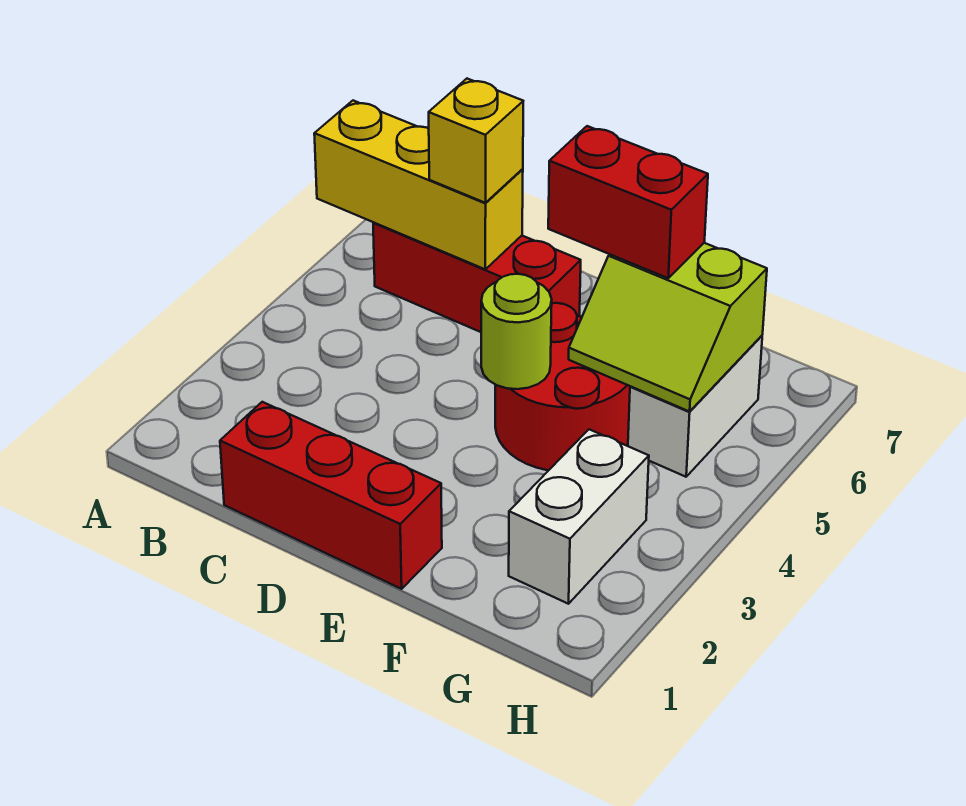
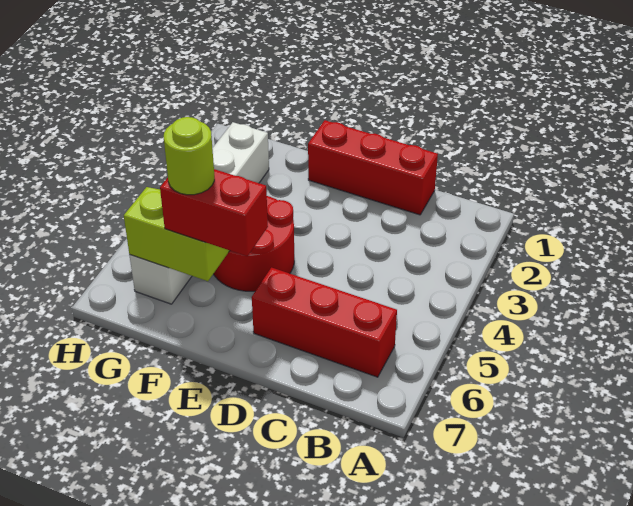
yellow brick A6:C6 level 2 -> none
yellow brick C6 level 3 -> none
lime round brick E4 level 2 -> lime round brick F6 level 4

